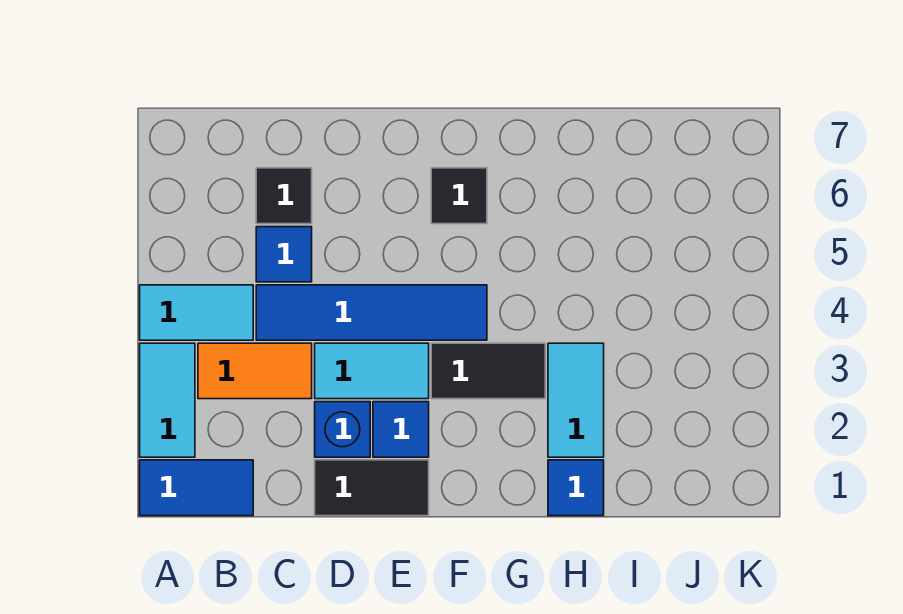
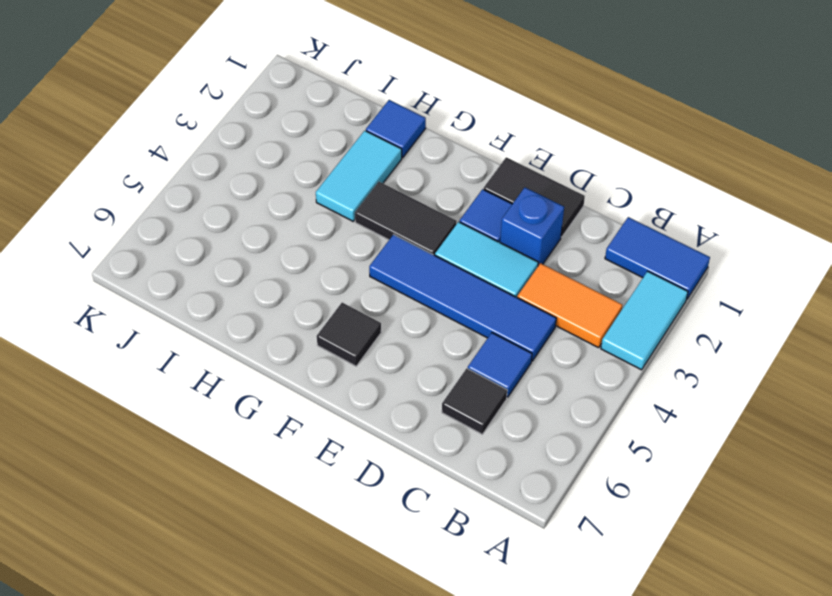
cyan tile A4:B4 level 1 -> none

